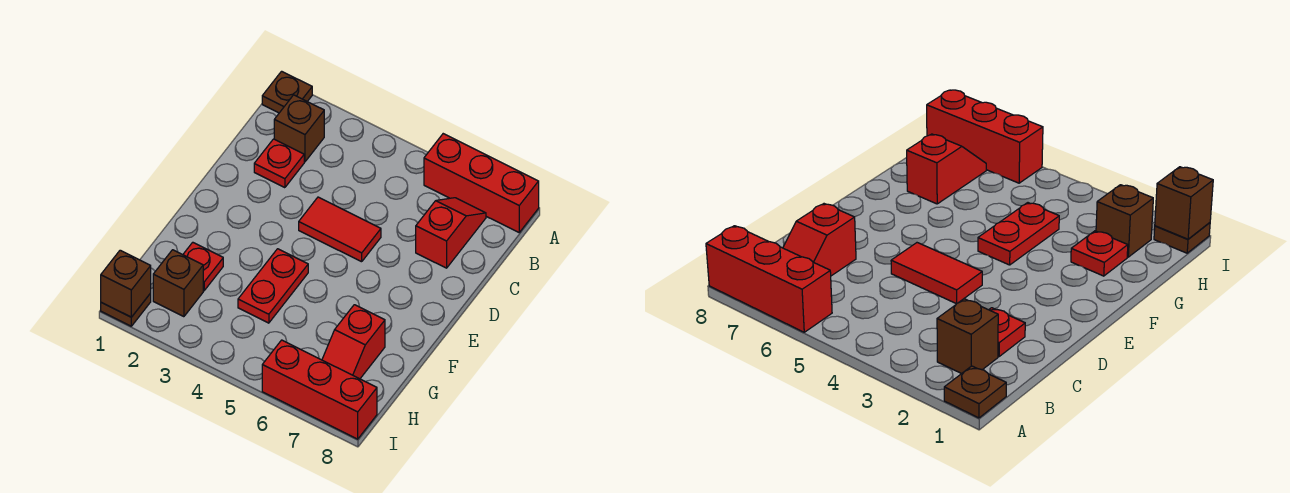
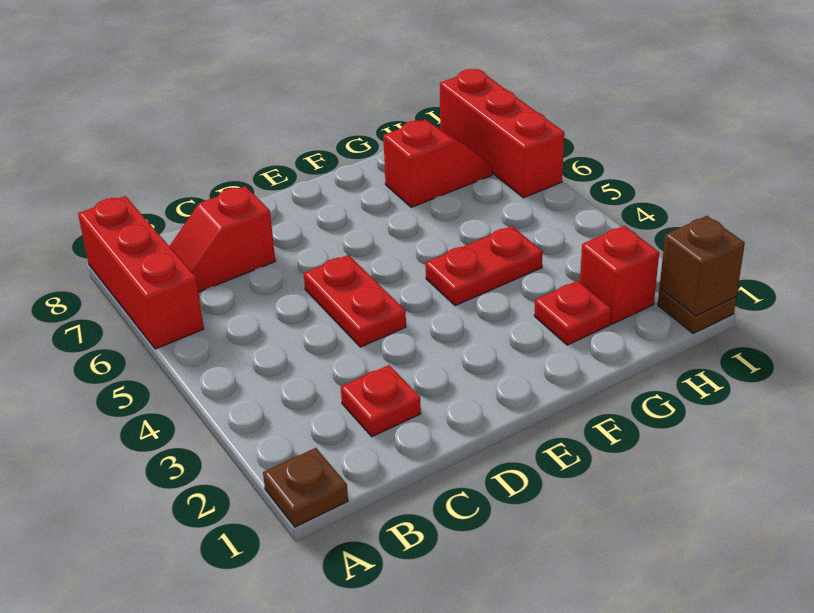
brown brick B2 level 1 -> none
red tile D4:D5 level 1 -> red plate D4:D5 level 1
brown brick H2 level 1 -> red brick H2 level 1

